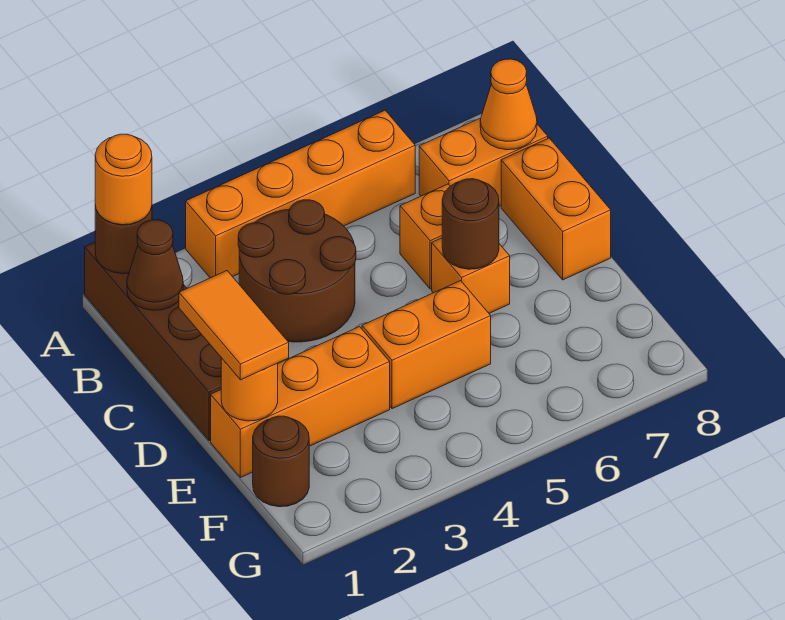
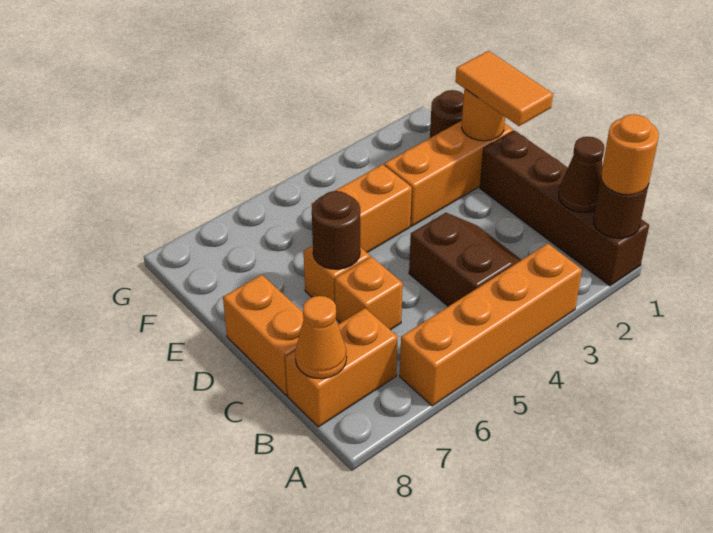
brown round brick B3:C4 level 1 -> brown slope B3:C4 level 1 top 4

